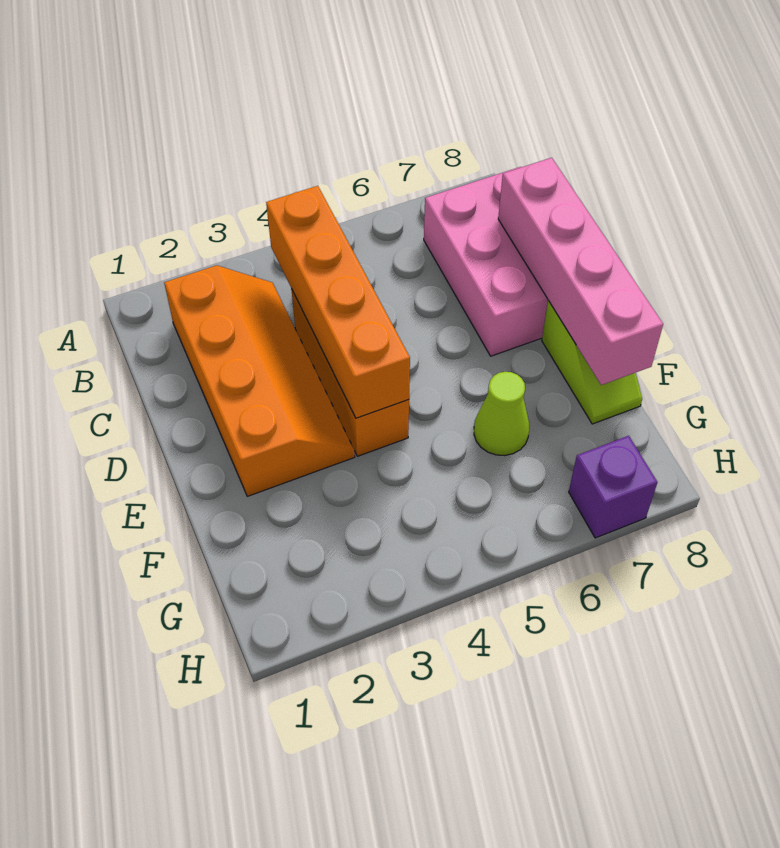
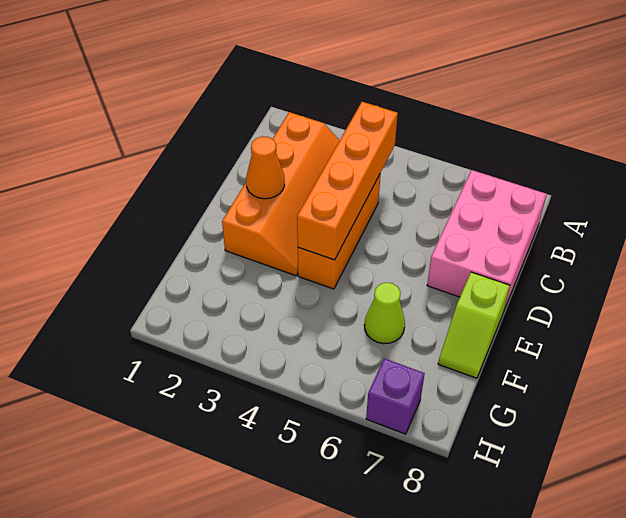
pink brick C8:F8 level 2 -> none
none -> orange cone D2 level 2

